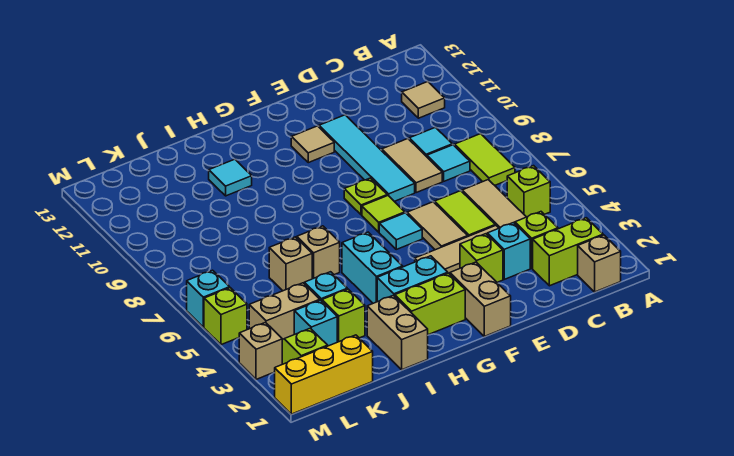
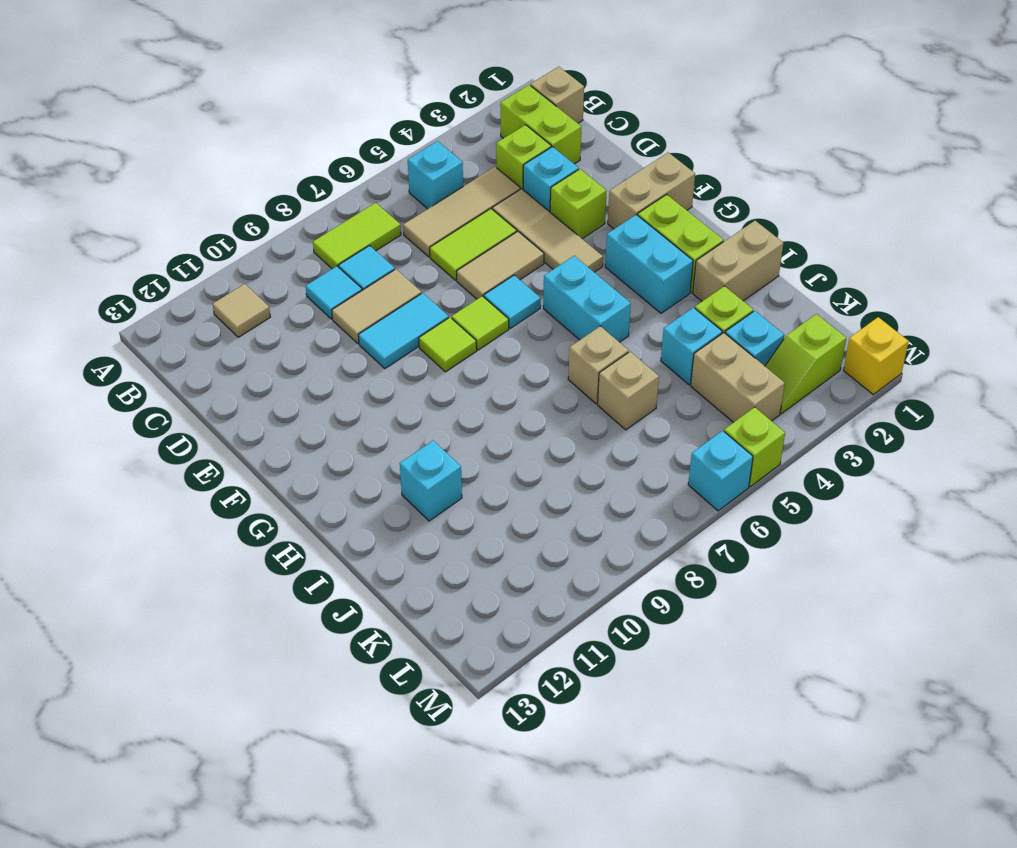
lime brick B5 level 1 -> cyan brick B5 level 1
cyan tile E8:E11 level 1 -> cyan tile E8:E9 level 1
lime plate F8 level 1 -> lime tile F8 level 1
tan tile F11 level 1 -> none
cyan brick H4:H5 level 1 -> cyan brick G5:H5 level 1
cyan tile I11 level 1 -> cyan brick I11 level 1
yellow brick K1:M1 level 1 -> yellow brick M1 level 1
tan brick M3 level 1 -> none

